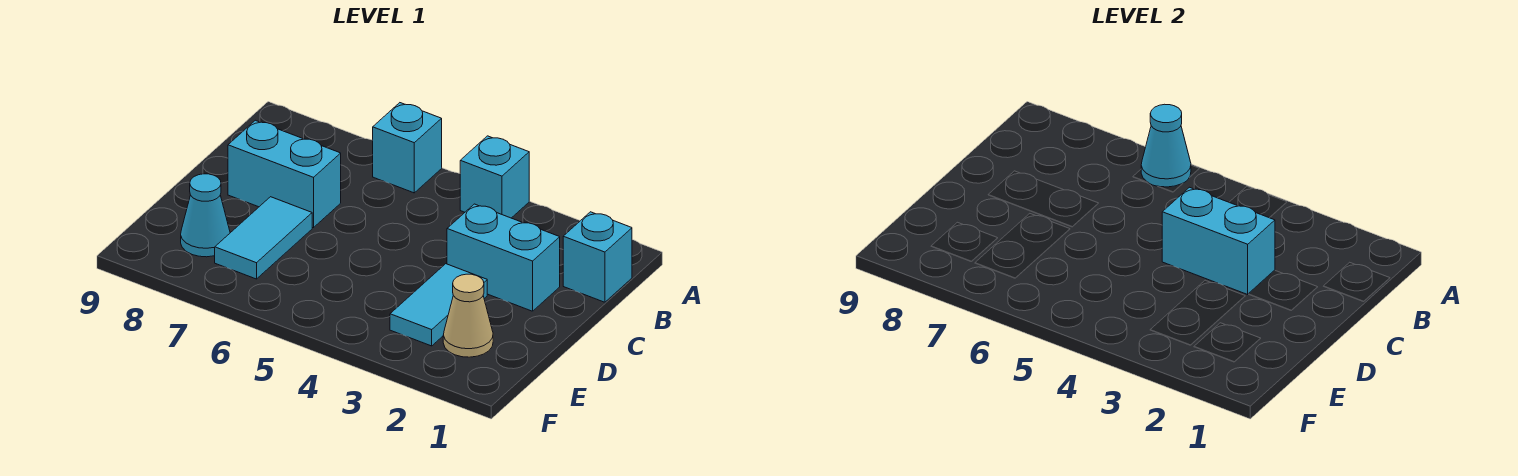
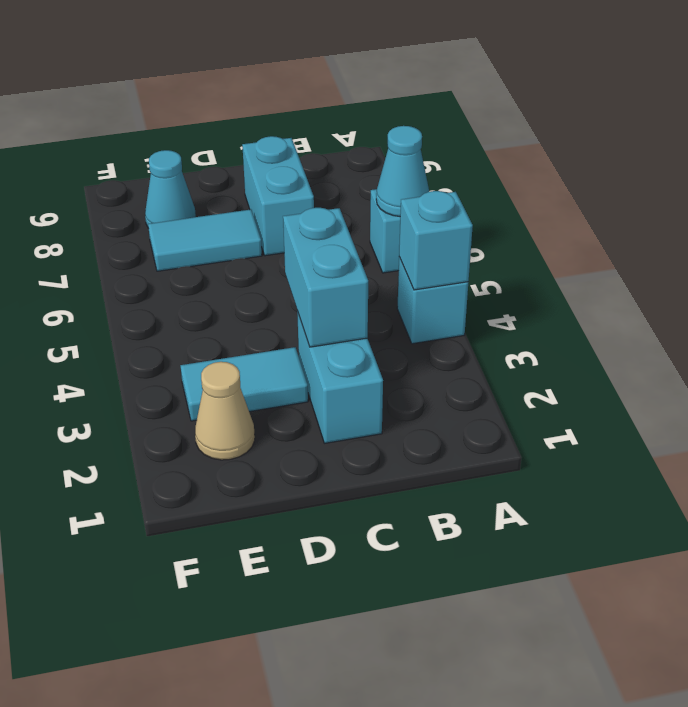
cyan brick B1 level 1 -> cyan brick A4 level 2

